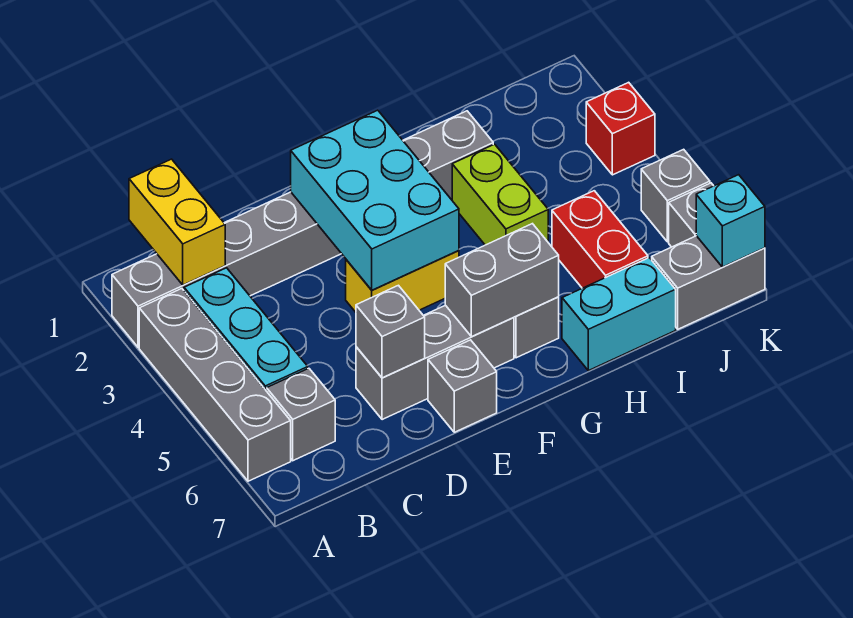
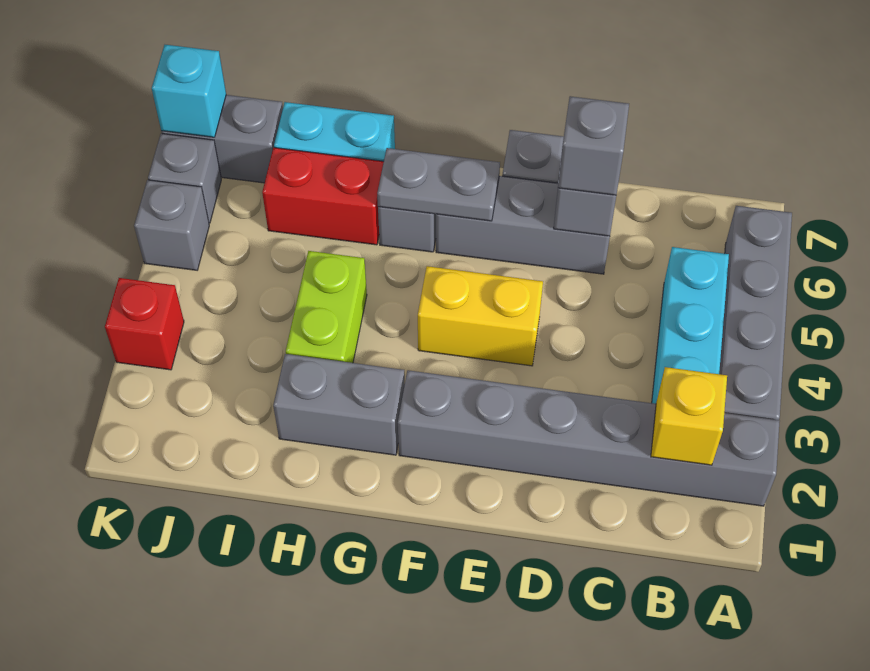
yellow brick B1:B2 level 2 -> yellow brick B2 level 2
grey brick B6 level 1 -> grey brick D6 level 3
cyan brick E2:F4 level 2 -> none
grey brick F6:G6 level 2 -> grey plate F6:G6 level 2
red brick I5:I6 level 1 -> red brick H6:I6 level 1

